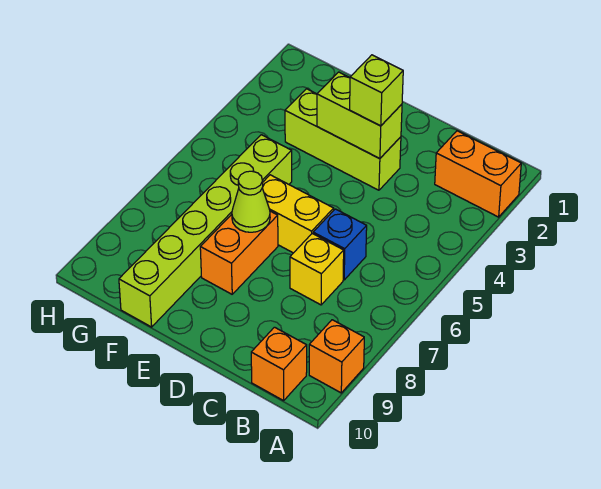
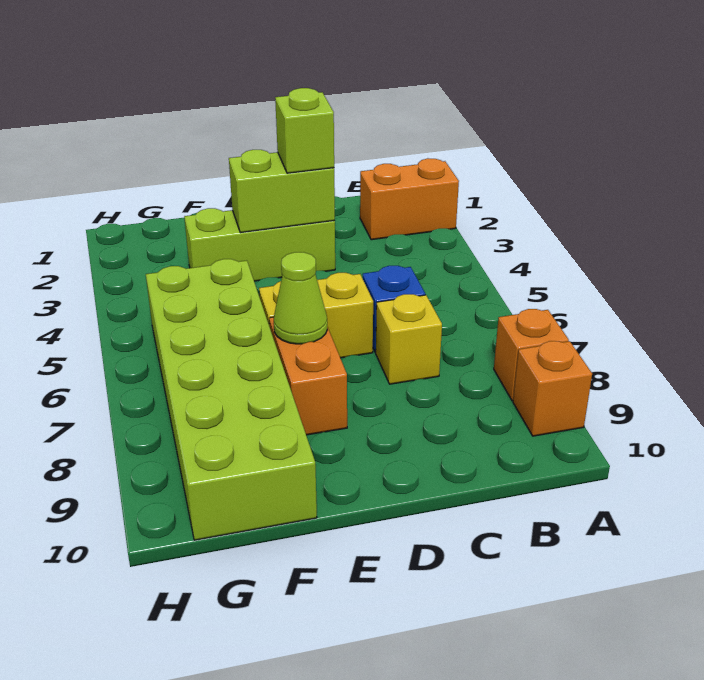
orange brick B10 level 1 -> orange brick A8 level 1
lime brick F5:F10 level 1 -> lime brick F5:G10 level 1

